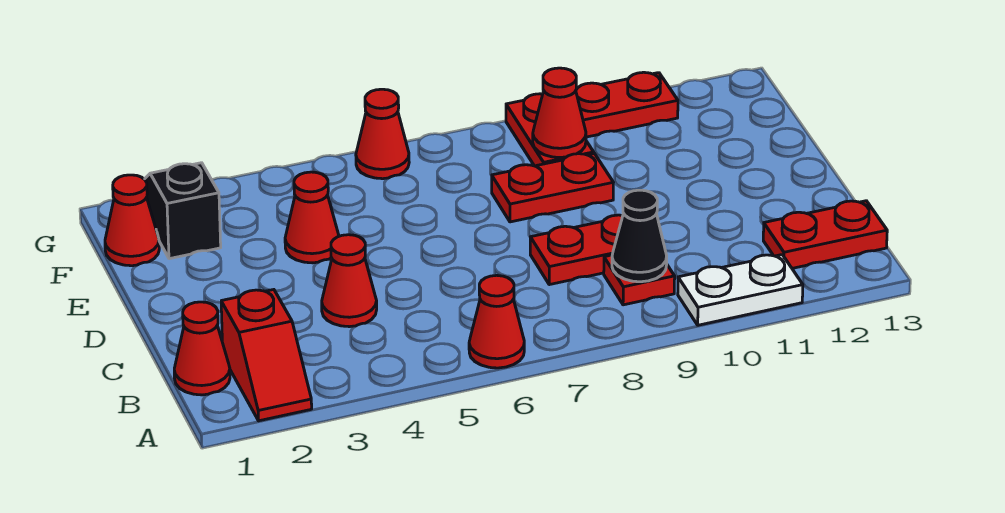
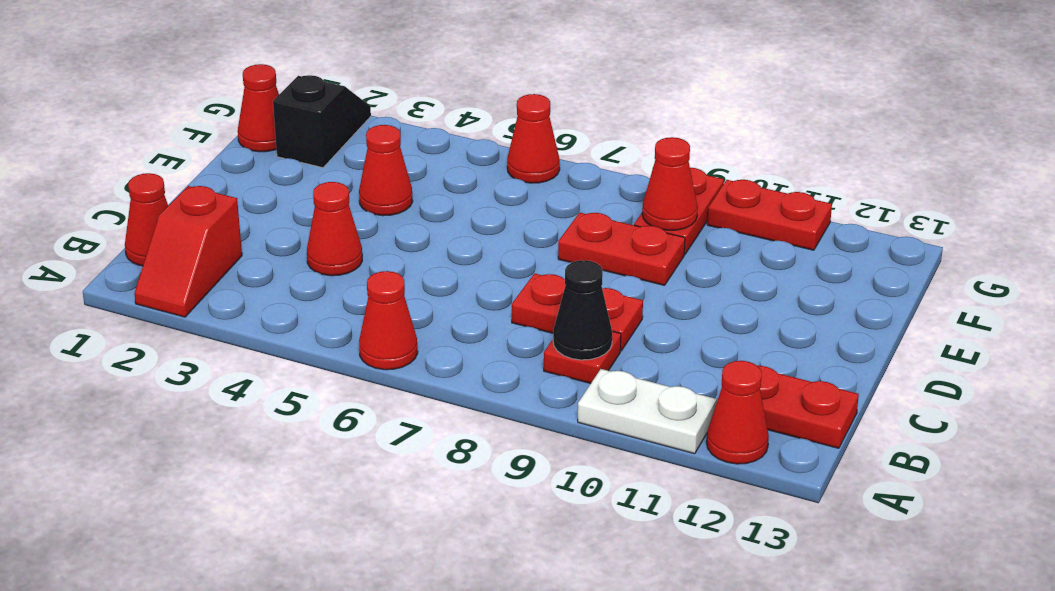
none -> red cone A12 level 1

